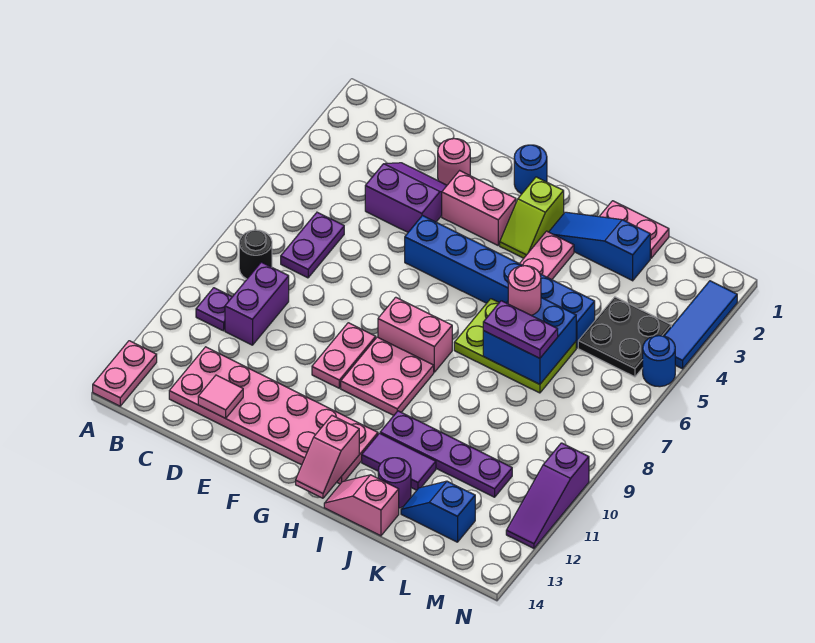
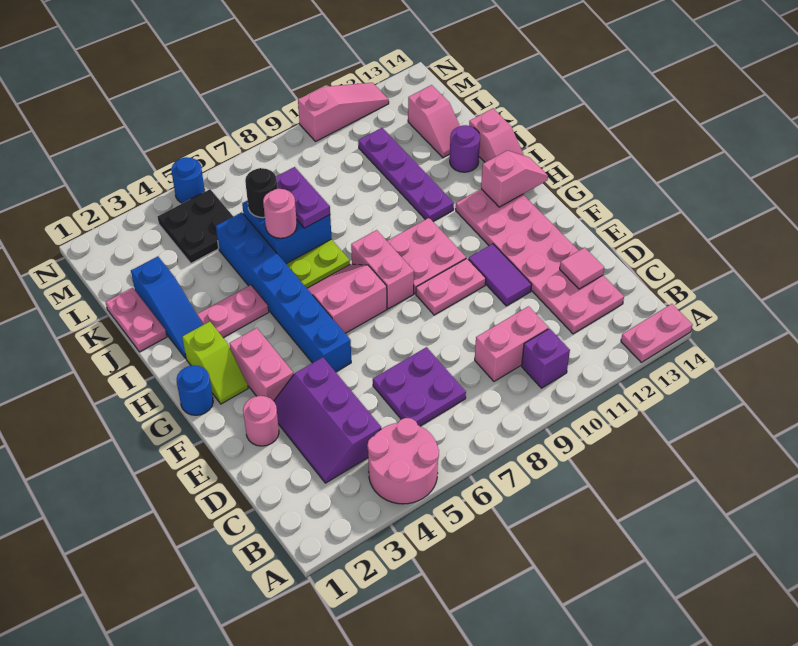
none -> pink round brick A4:B5 level 1
black round brick B8 level 1 -> black round brick K6 level 3
purple plate B10 level 1 -> purple brick B10 level 1
purple plate C6:C7 level 1 -> purple plate C6:D7 level 1
purple brick C9:C10 level 1 -> pink brick C9:C10 level 1
purple slope D3:E4 level 1 top 4 -> purple slope C3:E4 level 1 top 4
none -> pink slope G6:H7 level 1 top G
lime slope H2:H3 level 1 top 2 -> lime slope G2:H2 level 1 top H
purple tile I12:J12 level 1 -> purple tile E11:F11 level 1
blue slope K13:L13 level 1 top L -> pink slope K13:L13 level 1 top L
blue tile N2:N4 level 1 -> none
purple slope N10:N12 level 1 top 10 -> pink slope N10:N12 level 1 top 10

